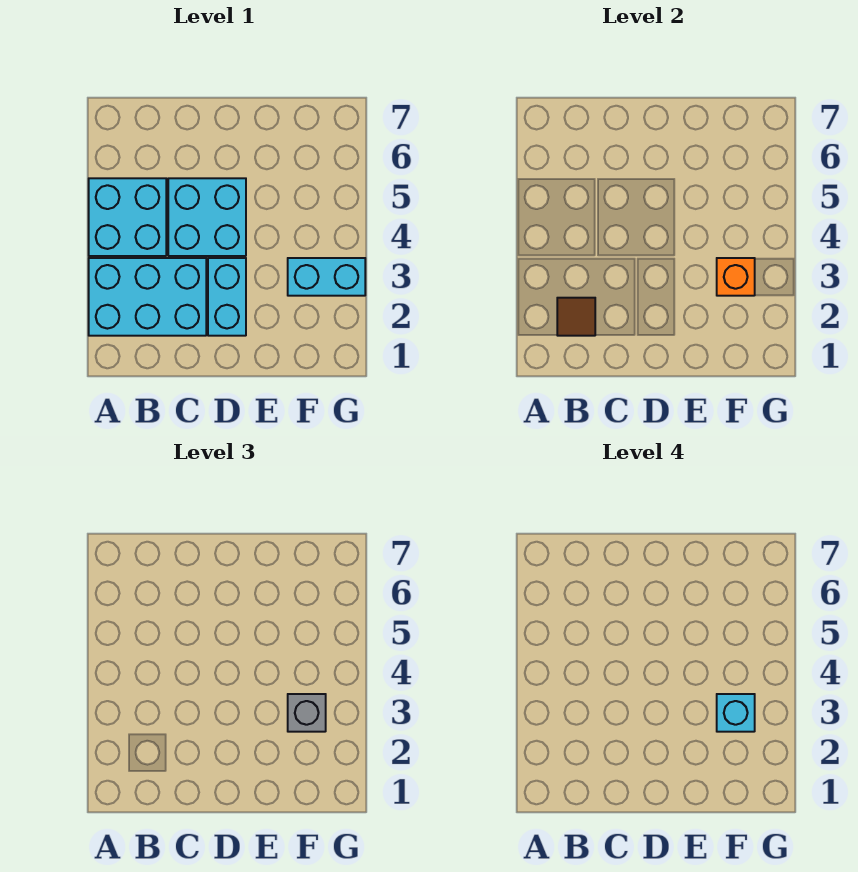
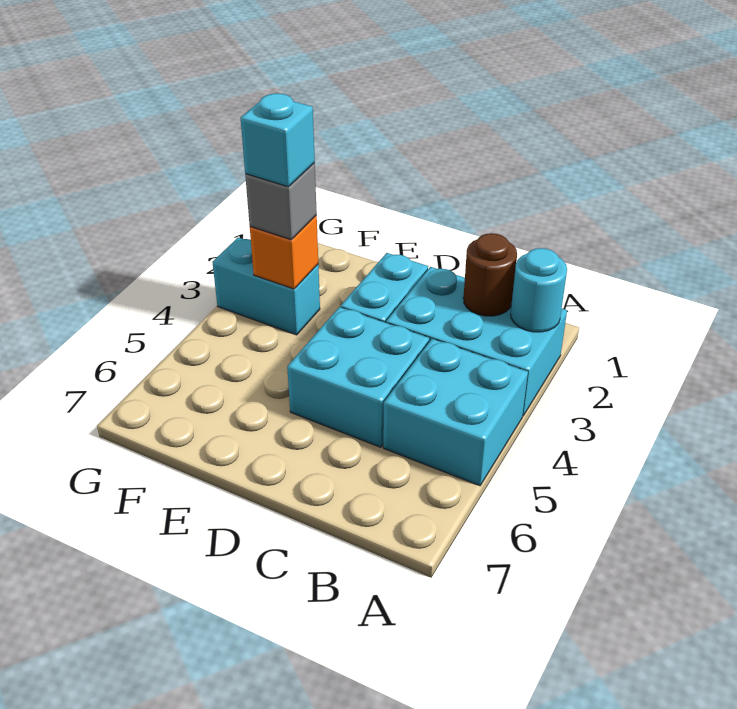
none -> cyan round brick A2 level 2
brown tile B2 level 2 -> brown round brick B2 level 2

